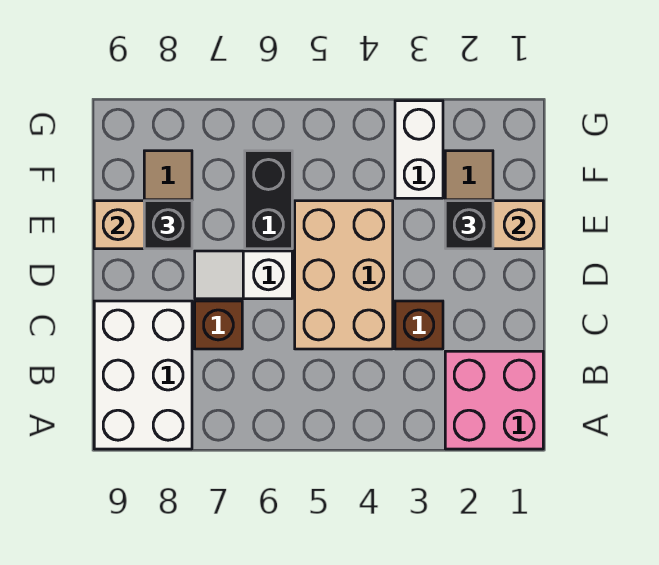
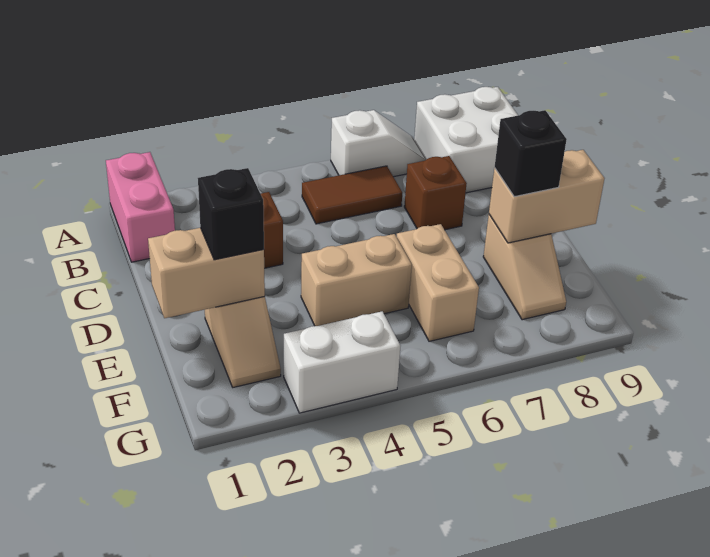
pink brick A1:B2 level 1 -> pink brick A1:B1 level 1
white brick A8:C9 level 1 -> white brick A8:B9 level 1
none -> brown tile B5:B6 level 1
tan brick C4:E5 level 1 -> tan brick E4:E5 level 1
white slope D6:D7 level 1 top 6 -> white slope A6:A7 level 1 top 6
black brick E6:F6 level 1 -> tan brick E6:F6 level 1
white brick F3:G3 level 1 -> white brick G3:G4 level 1

